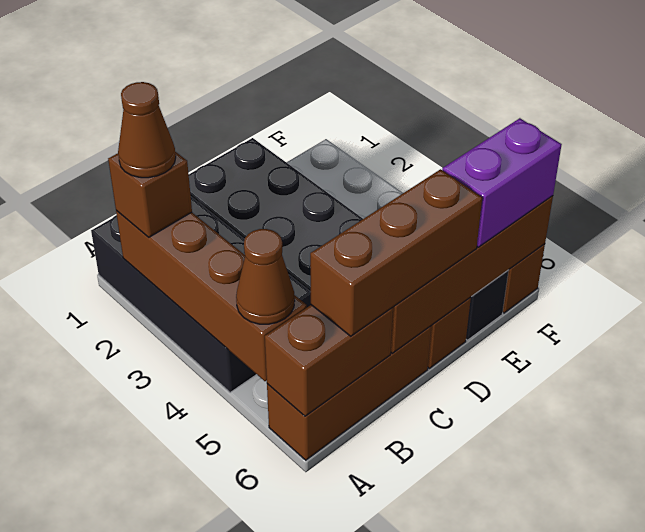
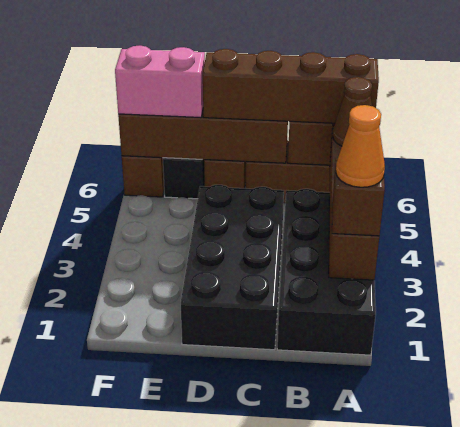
brown cone A2 level 4 -> orange cone A2 level 4
brown brick B6:D6 level 3 -> brown brick A6:D6 level 3
purple brick E6:F6 level 3 -> pink brick E6:F6 level 3

